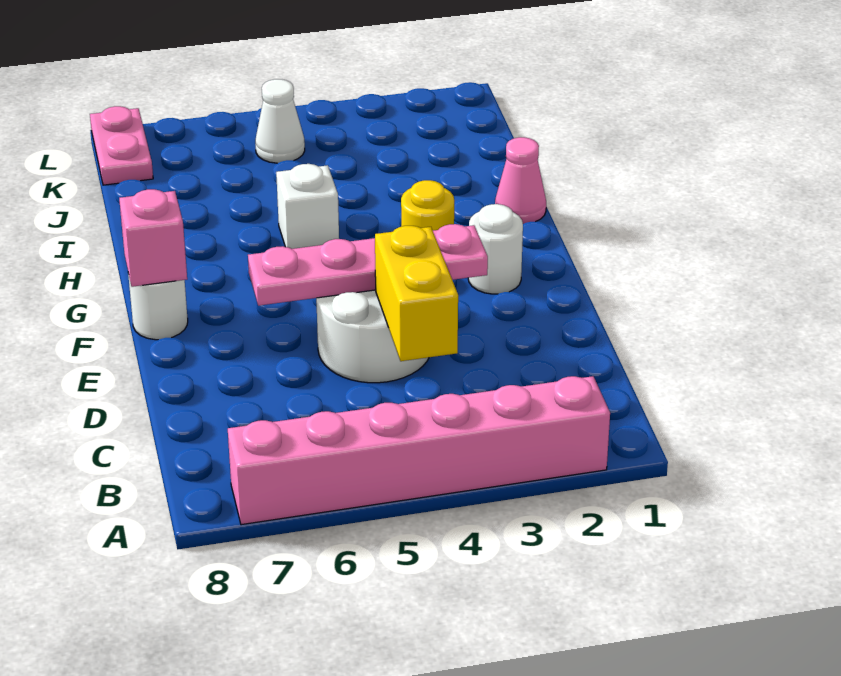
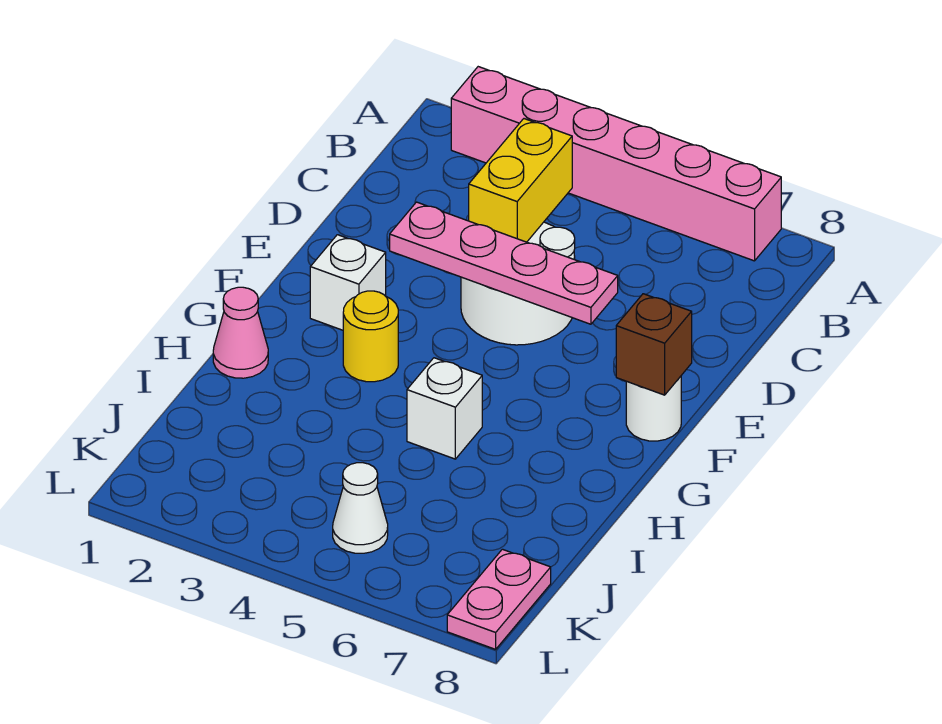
white round brick F2 level 1 -> white brick F2 level 1
pink brick F8 level 2 -> brown brick F8 level 2

